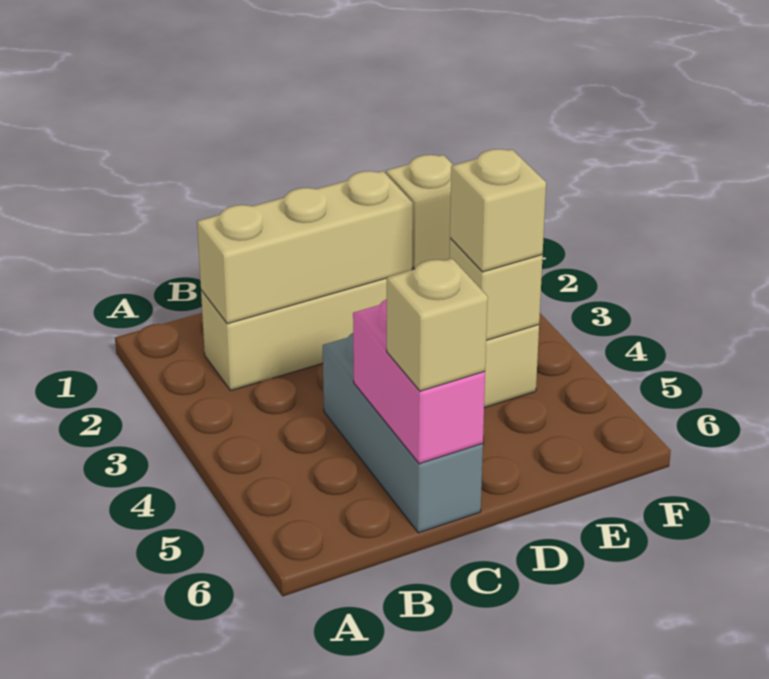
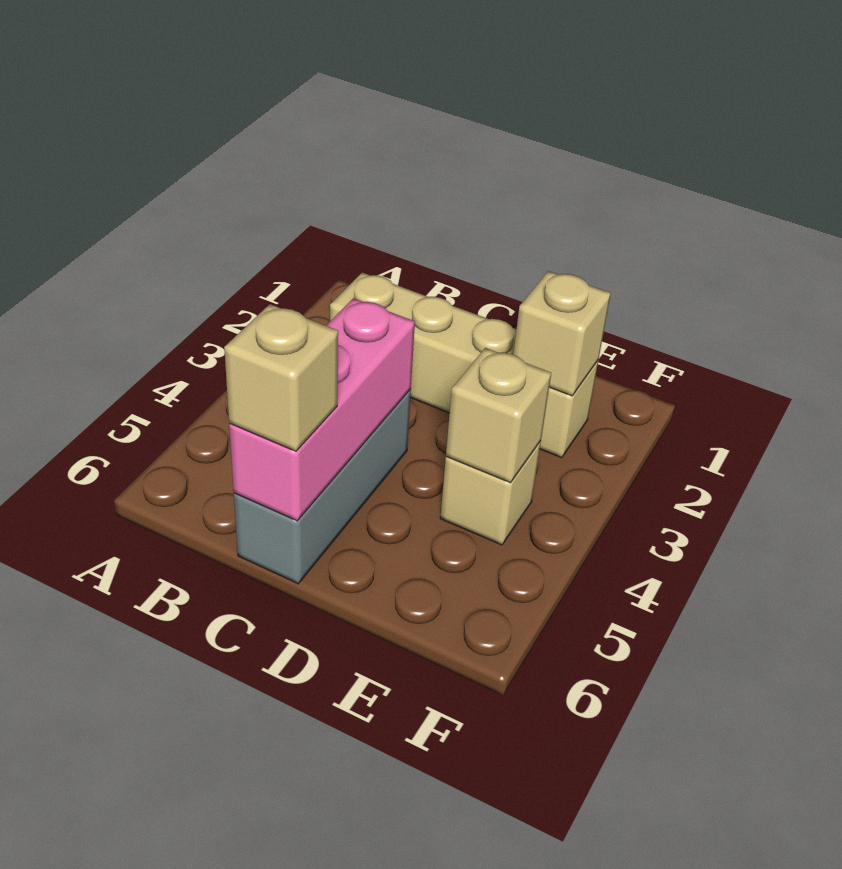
tan brick B2:D2 level 2 -> none
pink brick C5:C6 level 2 -> pink brick C4:C6 level 2
tan brick E4 level 3 -> none

